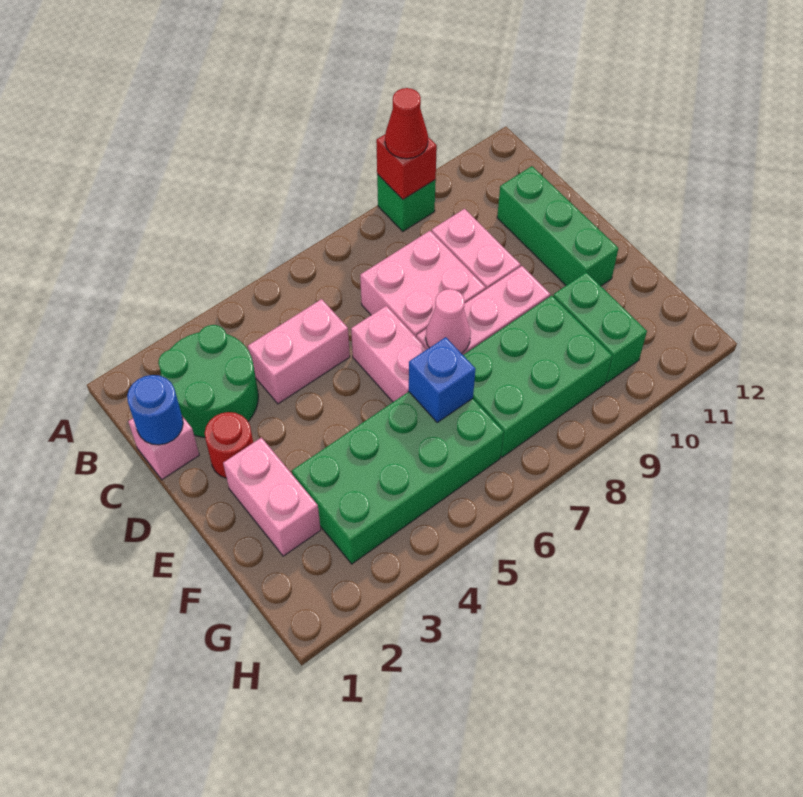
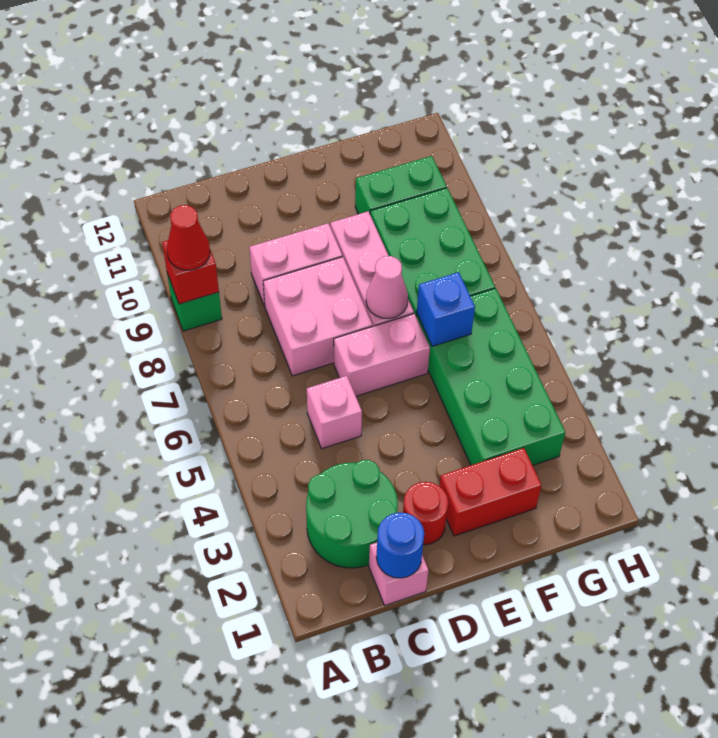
pink brick C4:C5 level 1 -> pink brick C5 level 1
green brick C11:E11 level 1 -> none
pink brick E2:F2 level 1 -> red brick E2:F2 level 1

